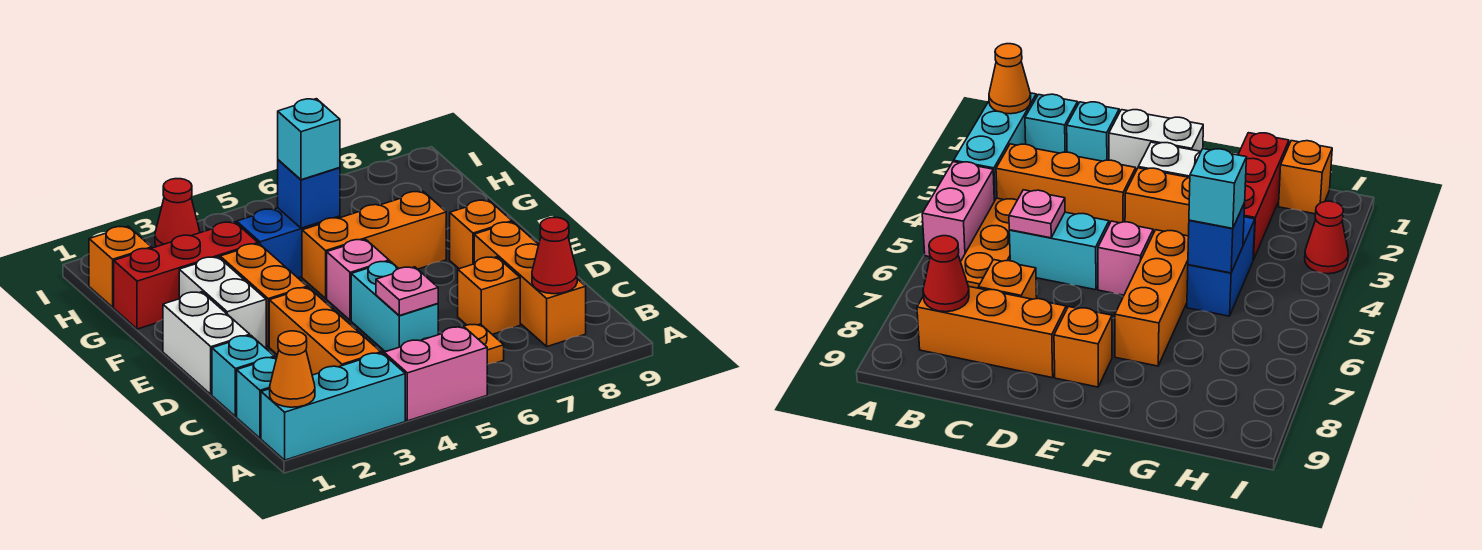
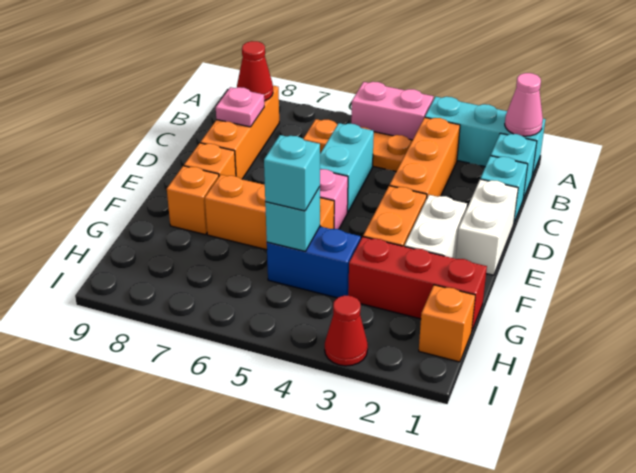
orange cone A1 level 2 -> pink cone A1 level 2
pink plate C5 level 2 -> pink plate C8 level 2
orange brick C7 level 1 -> orange brick F8 level 1
blue brick G5 level 2 -> cyan brick G5 level 2

